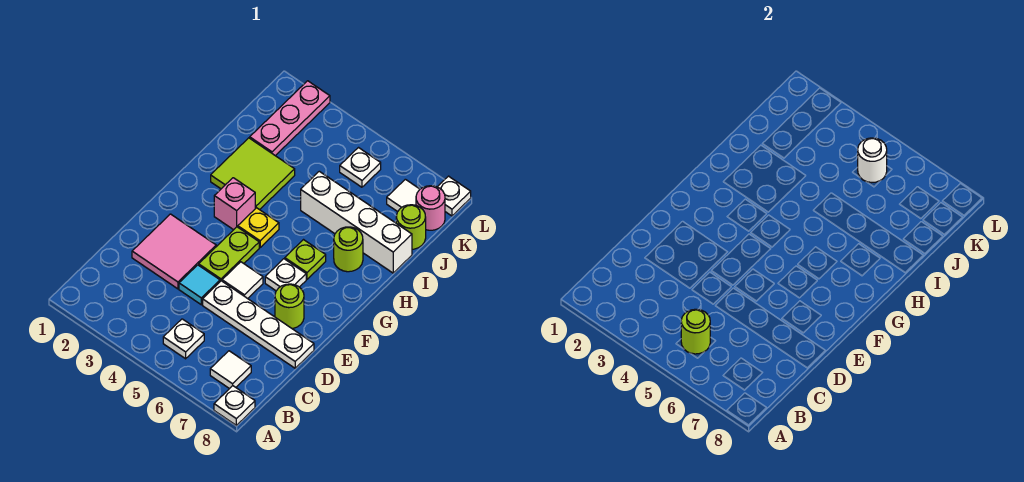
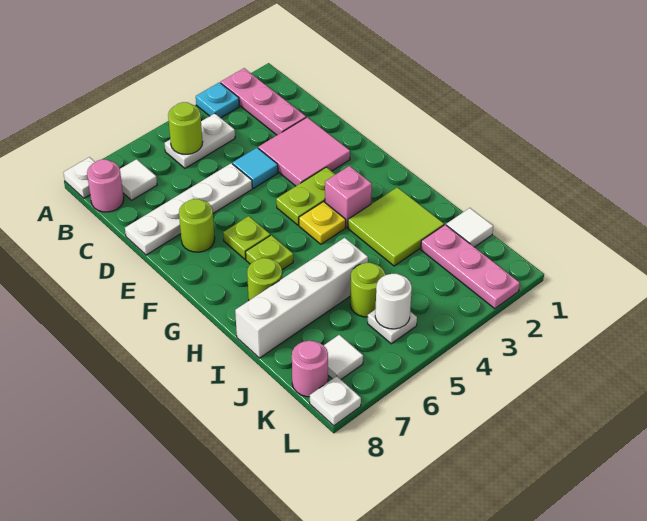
none -> pink plate A2:C2 level 1
none -> cyan plate A3 level 1
white plate B5 level 1 -> white plate B4:B5 level 1
none -> pink round brick B8 level 1
lime plate E4:F4 level 1 -> lime plate F3:F4 level 1
white tile E5 level 1 -> white tile J1 level 1
white plate F6 level 1 -> lime plate F6 level 1
lime round brick J8 level 1 -> lime round brick J5 level 1

